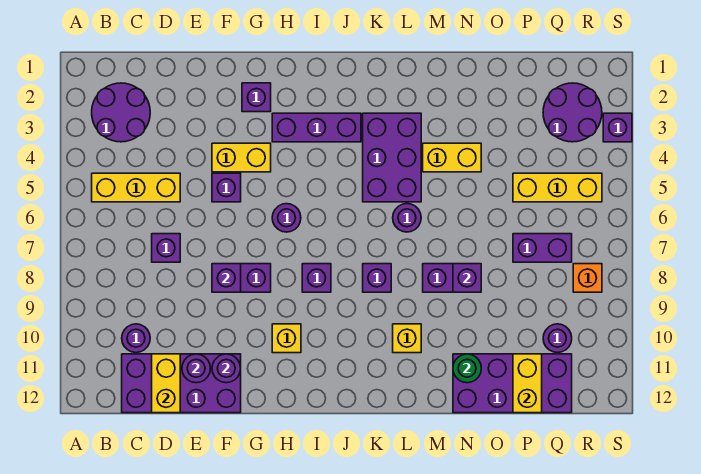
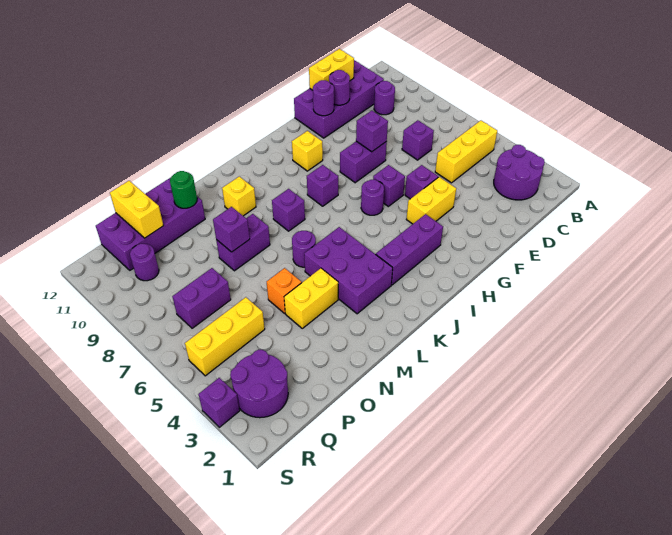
yellow brick D11:D12 level 2 -> yellow brick D12:E12 level 2
purple brick G2 level 1 -> purple brick G6 level 1
orange brick R8 level 1 -> orange brick N5 level 1

